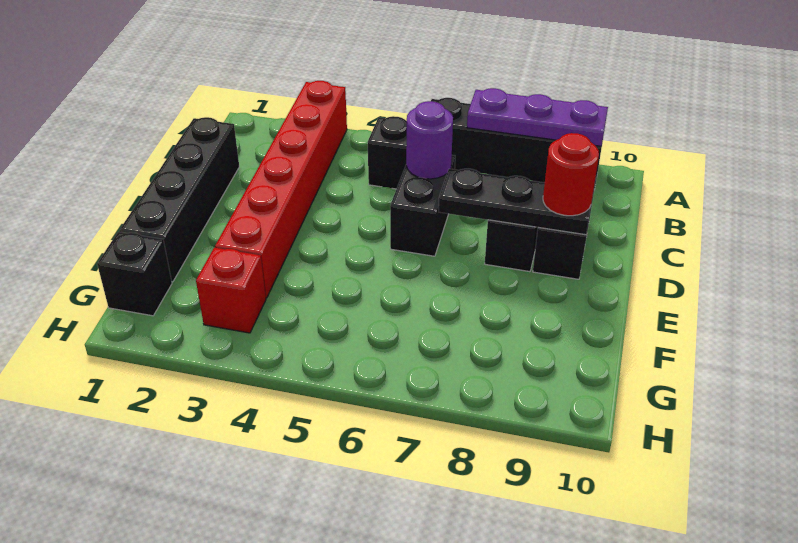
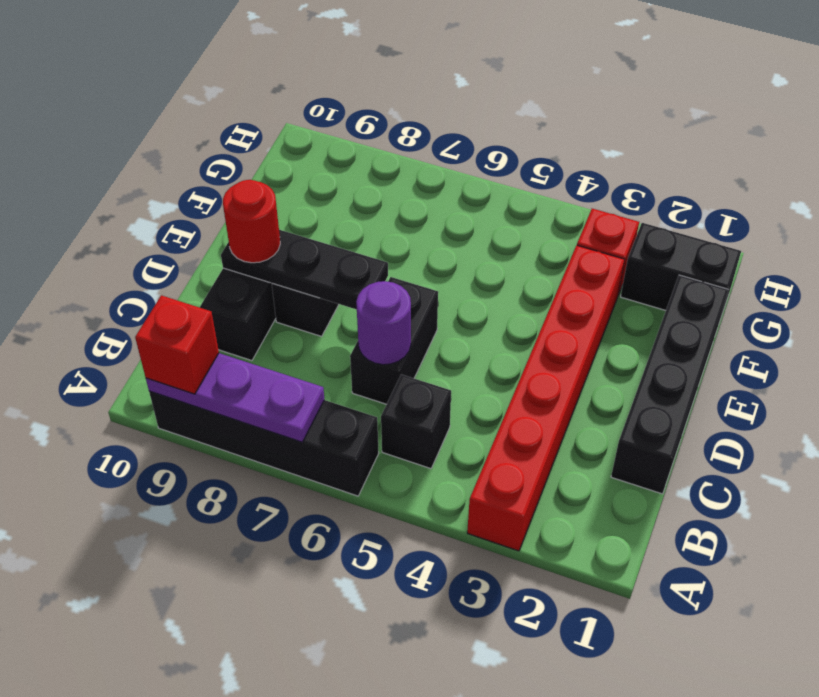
none -> red brick A9 level 3
black brick G1 level 1 -> black brick G1:G2 level 1

